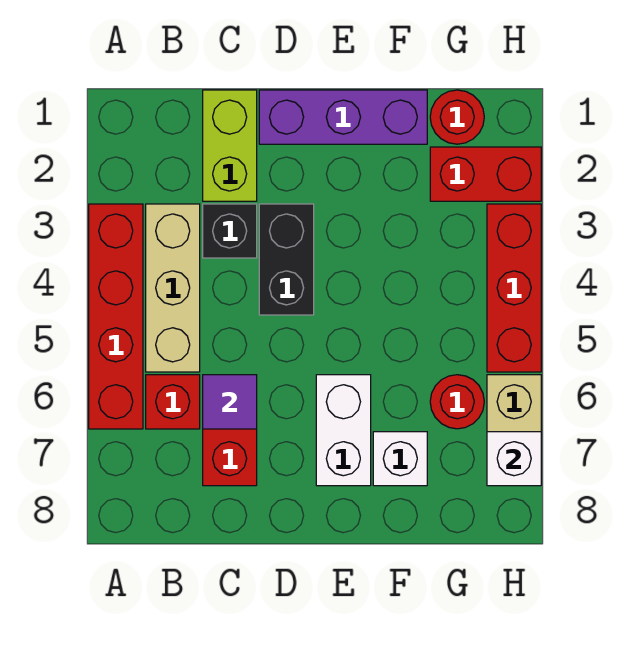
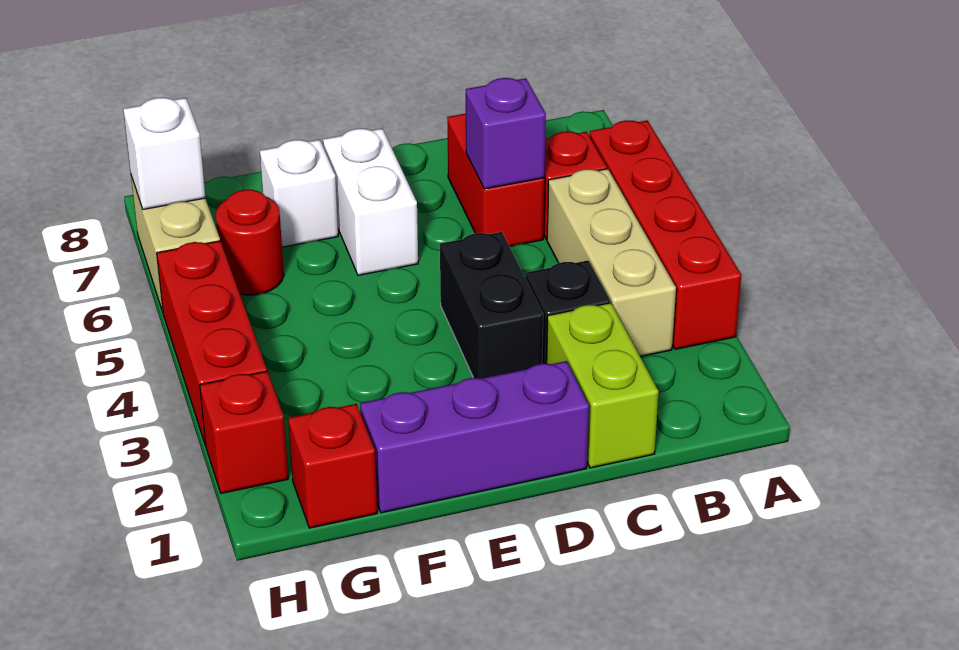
purple tile C6 level 2 -> purple brick C6 level 2
red round brick G1 level 1 -> red brick G1 level 1
red brick G2:H2 level 1 -> red brick H2 level 1

